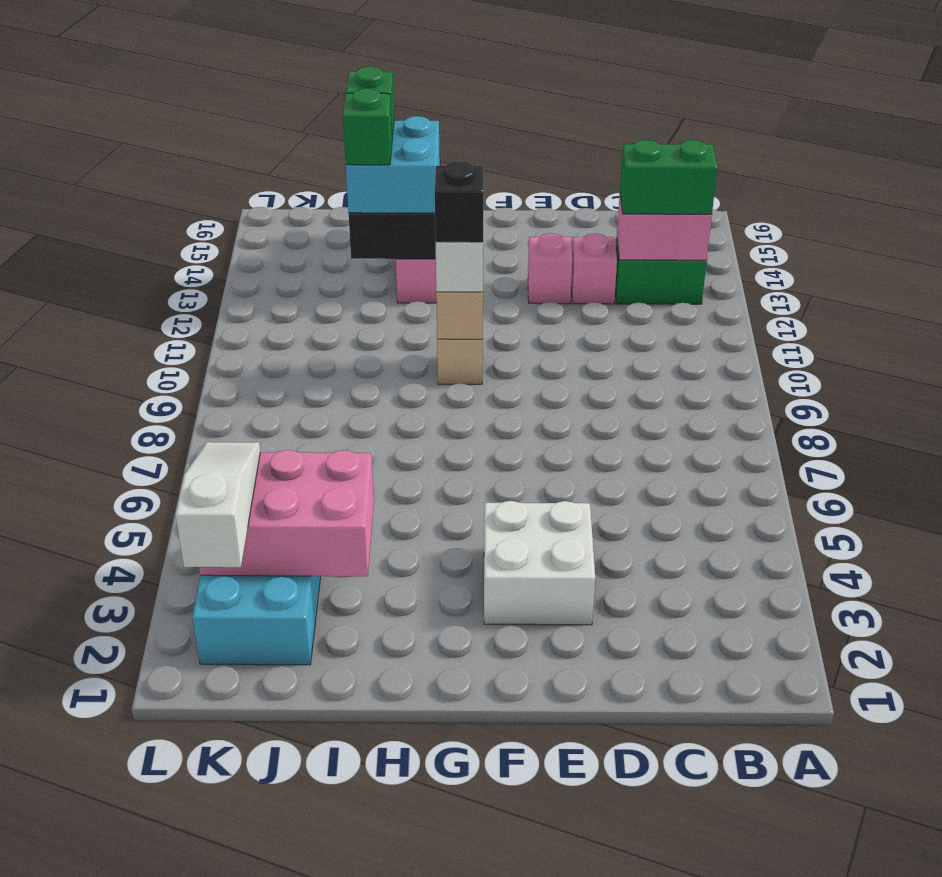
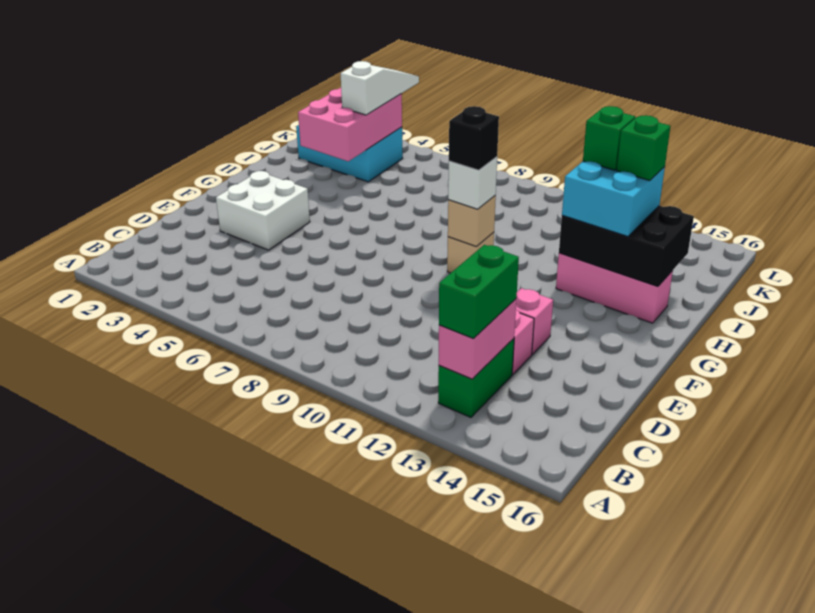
white slope K2:K4 level 3 top 2 -> white slope J4:L4 level 3 top J

